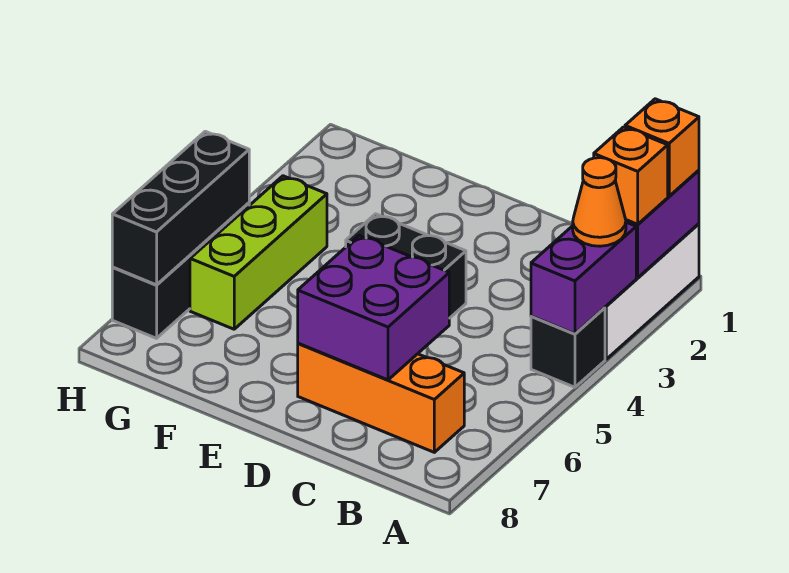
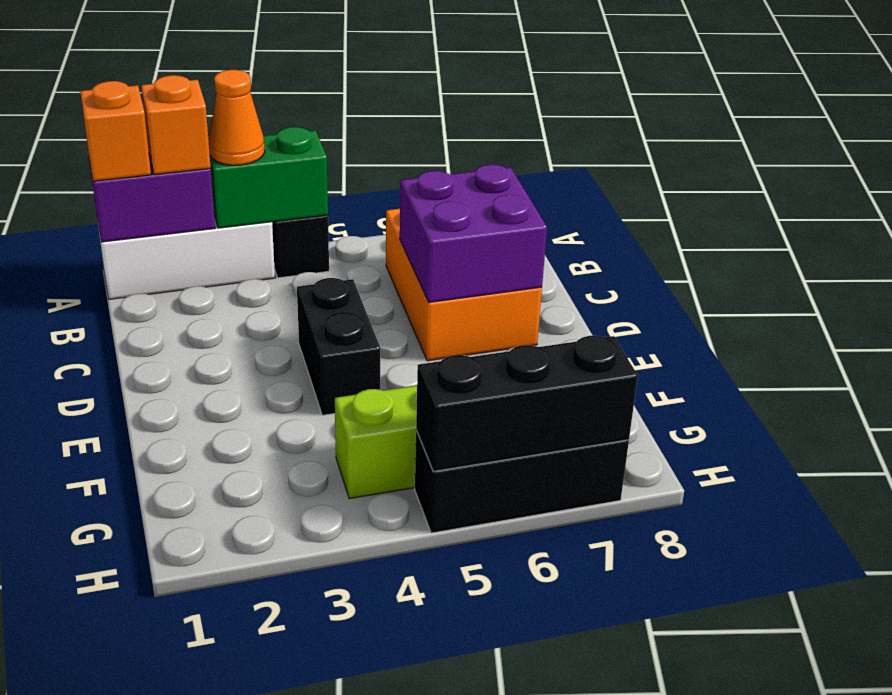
purple brick A3:A4 level 2 -> green brick A3:A4 level 2
orange brick B7:D7 level 1 -> orange brick B6:D7 level 1

